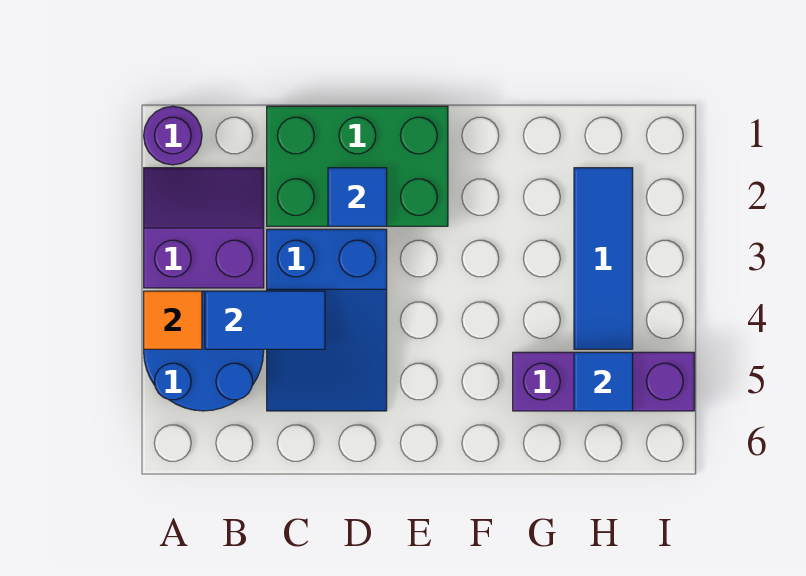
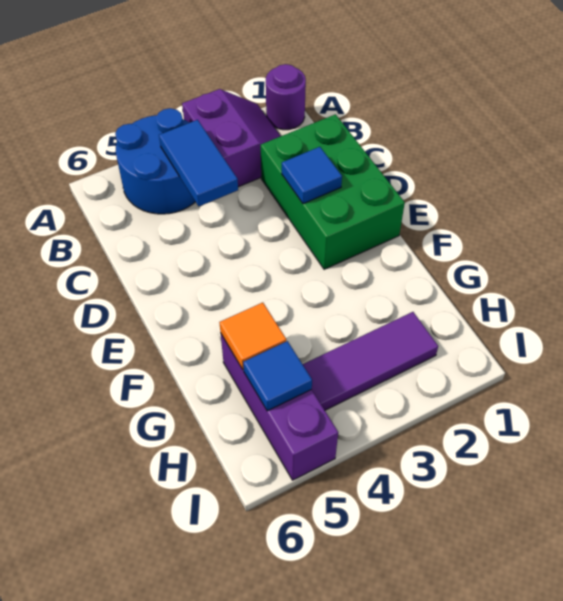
orange tile A4 level 2 -> orange tile G5 level 2
blue slope C3:D5 level 1 top 3 -> none
blue tile H2:H4 level 1 -> purple tile H2:H4 level 1

